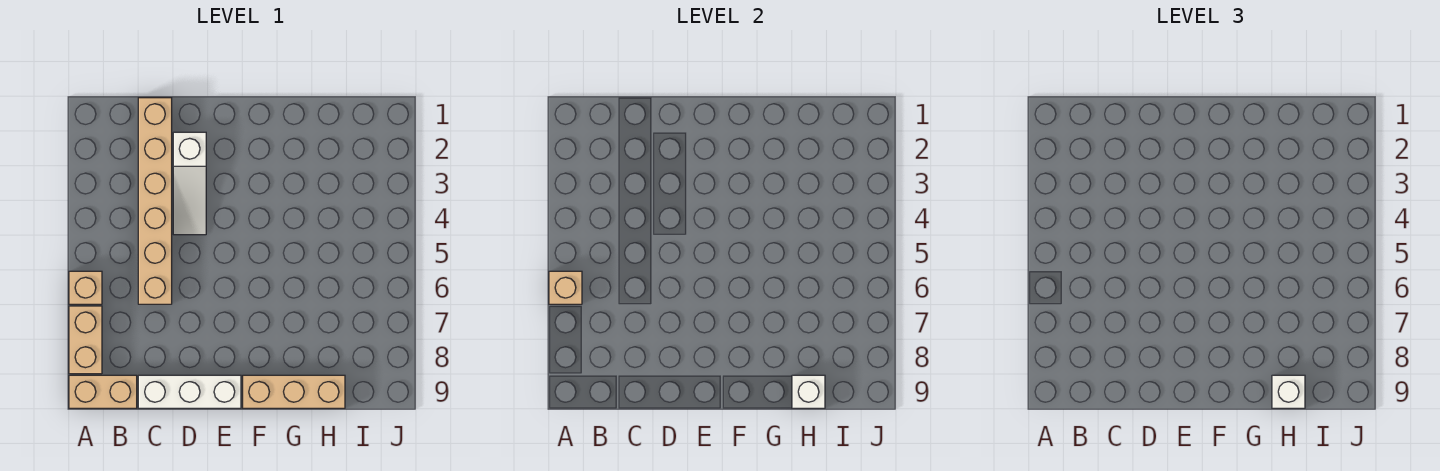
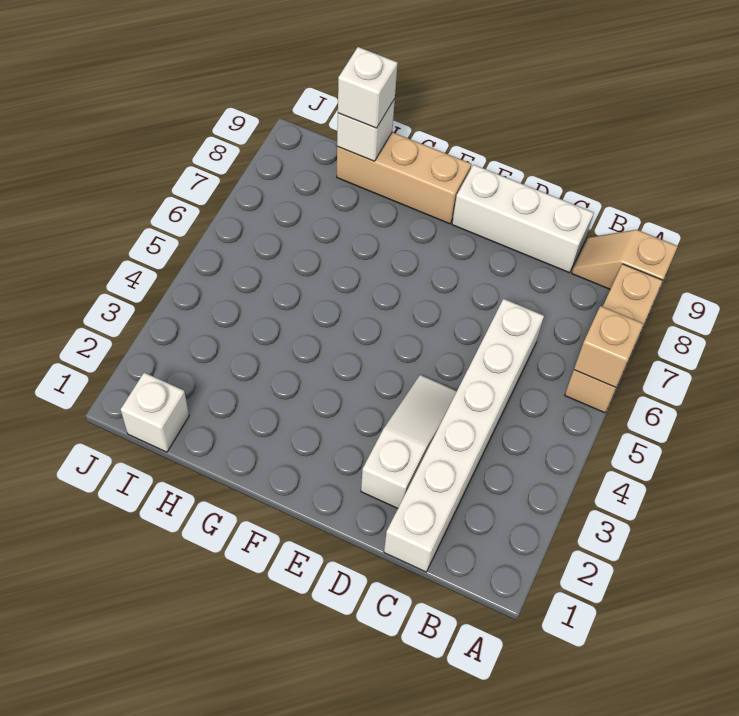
tan brick A9:B9 level 1 -> tan slope A9:B9 level 1 top A
tan brick C1:C6 level 1 -> white brick C1:C6 level 1
none -> white brick I1 level 1

